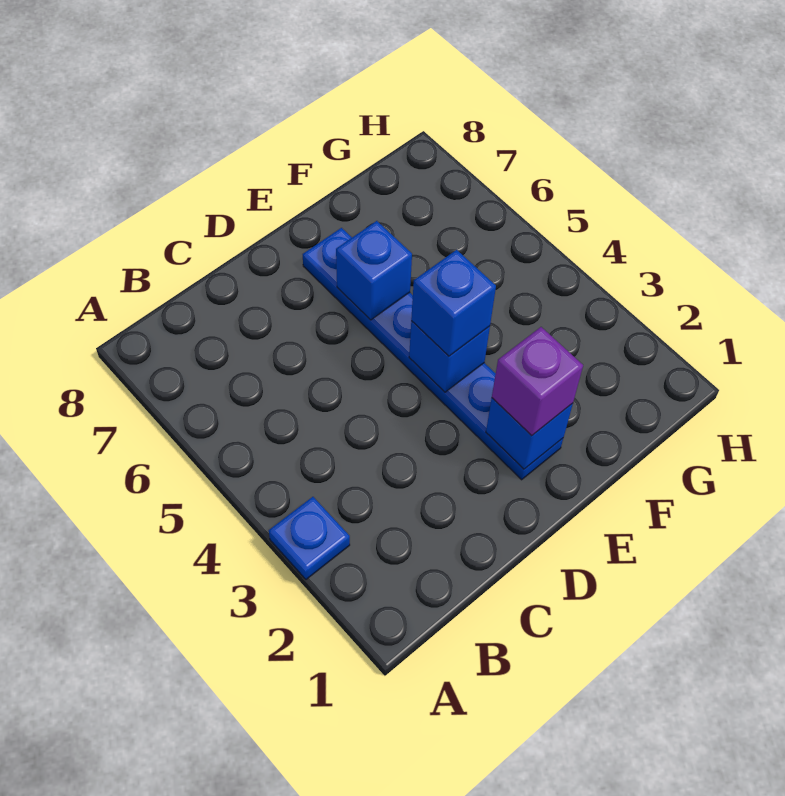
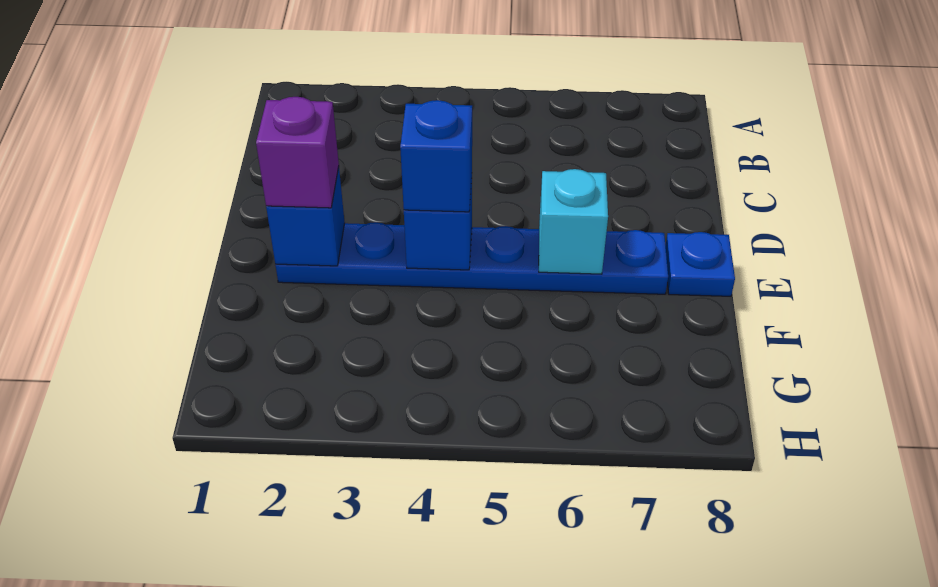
blue plate A3 level 1 -> blue plate E8 level 1
blue brick E6 level 2 -> cyan brick E6 level 2

